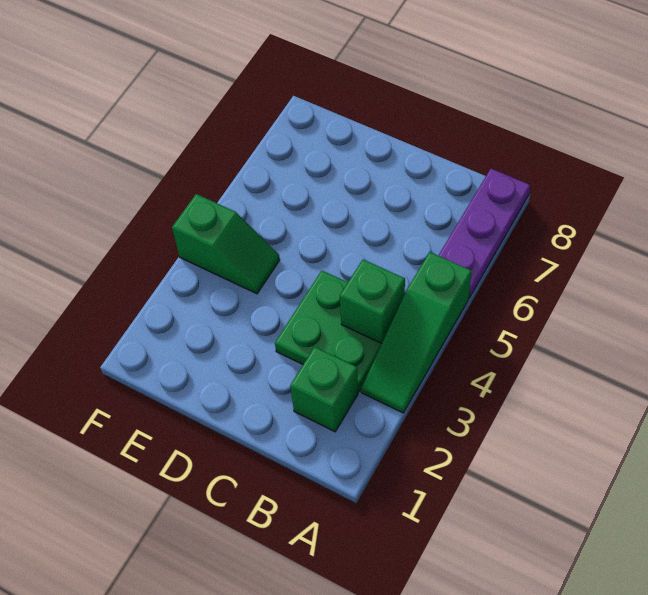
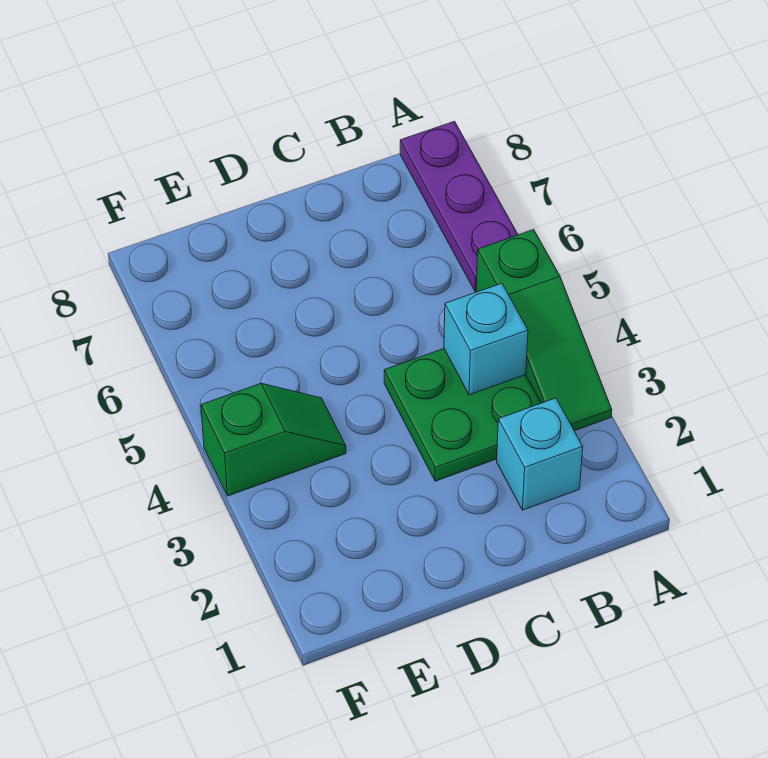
green brick B2 level 1 -> cyan brick B2 level 1
green brick B4 level 2 -> cyan brick B4 level 2

